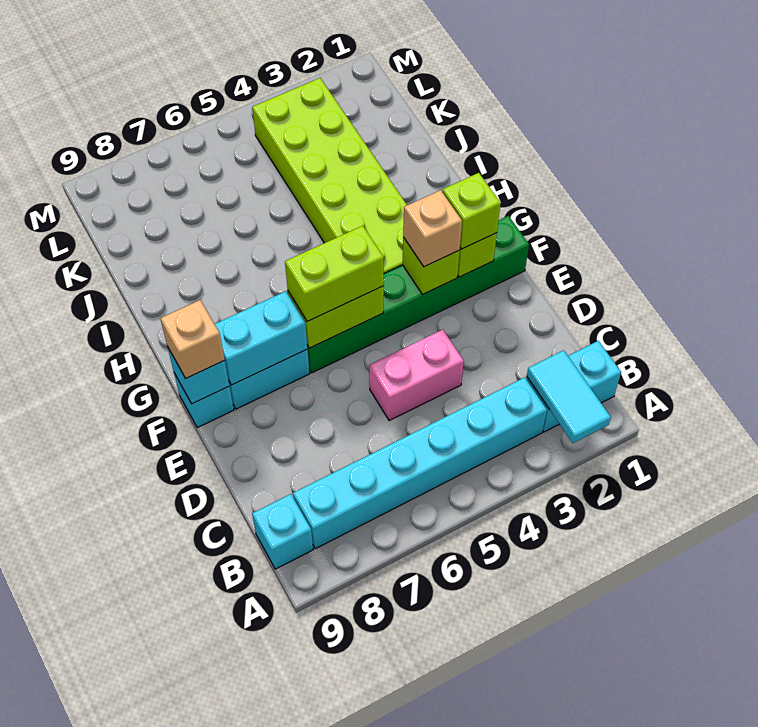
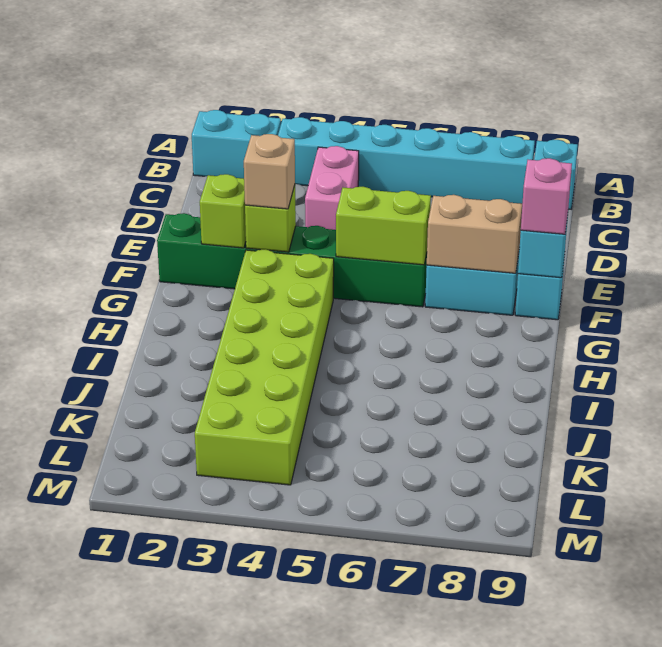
cyan tile A2:B2 level 2 -> none
pink brick D4:D5 level 1 -> pink brick C4:D4 level 1
lime brick F2 level 3 -> none
lime brick F5:F6 level 3 -> none
cyan brick F7:F8 level 2 -> tan brick F7:F8 level 2
tan brick F9 level 3 -> pink brick F9 level 3

